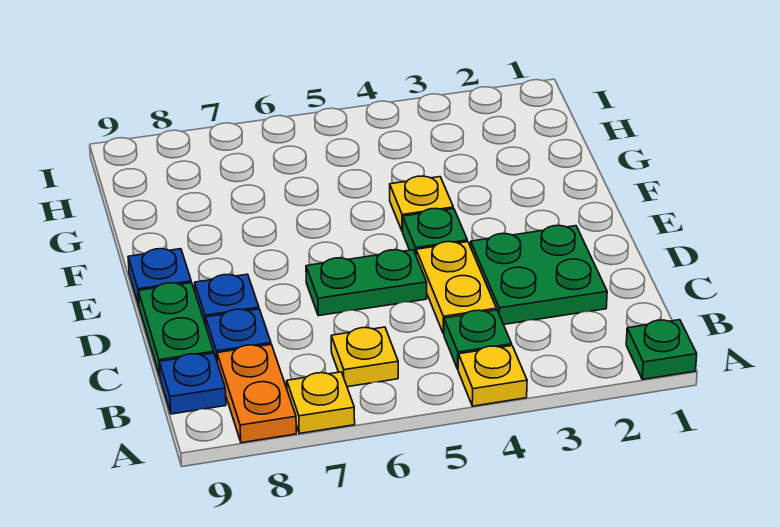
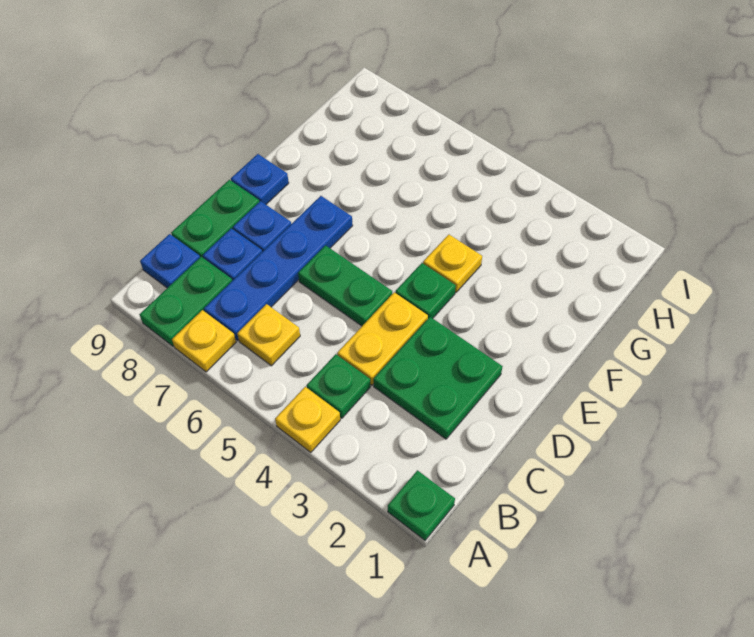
orange plate A8:B8 level 1 -> green plate A8:B8 level 1
none -> blue plate B7:E7 level 1

